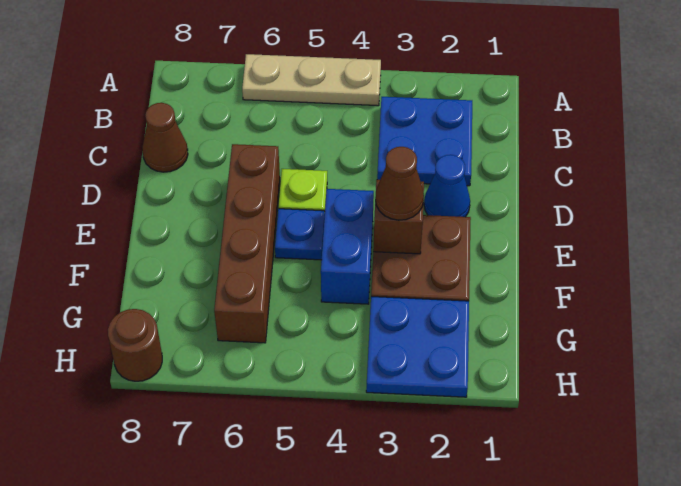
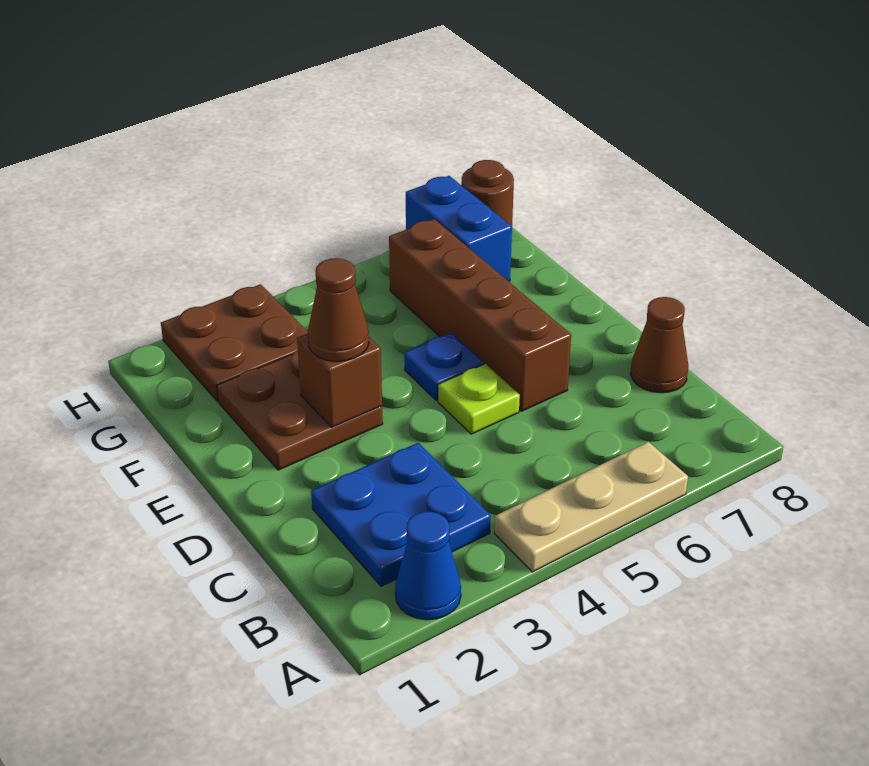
blue cone D2 level 1 -> blue cone A2 level 1
blue brick E4:F4 level 1 -> blue brick G7:H7 level 1
blue plate G2:H3 level 1 -> brown plate G2:H3 level 1

